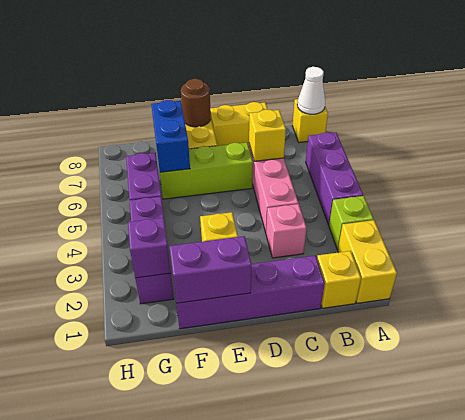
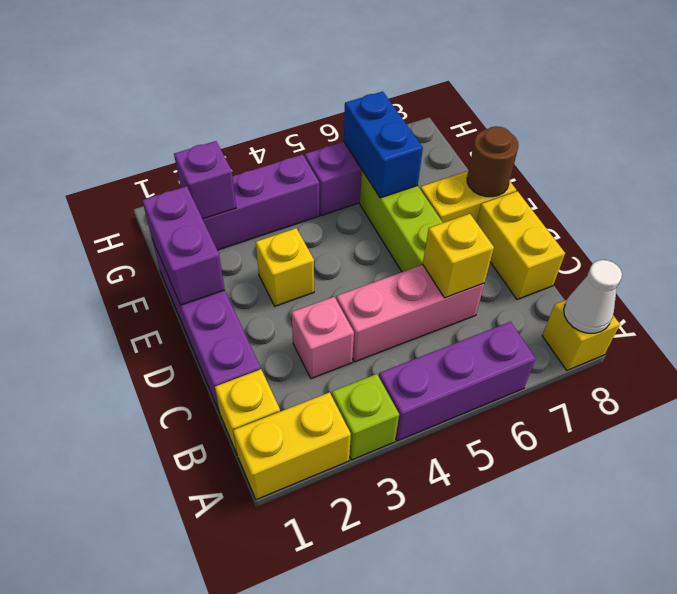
blue brick F6:F7 level 2 -> blue brick F6:G6 level 2

